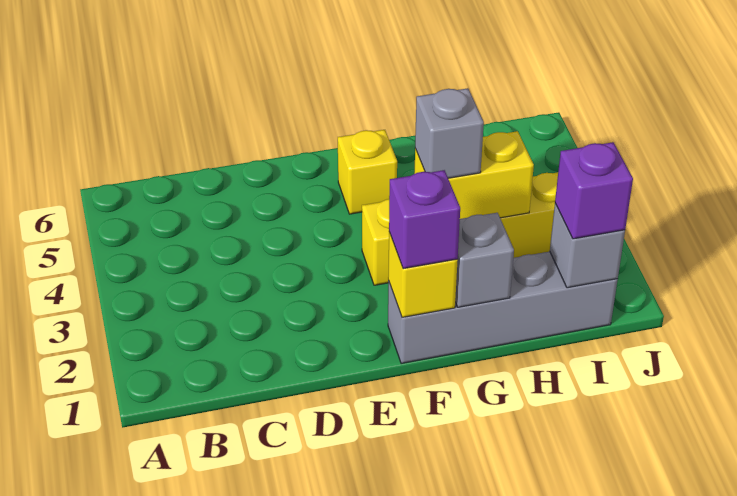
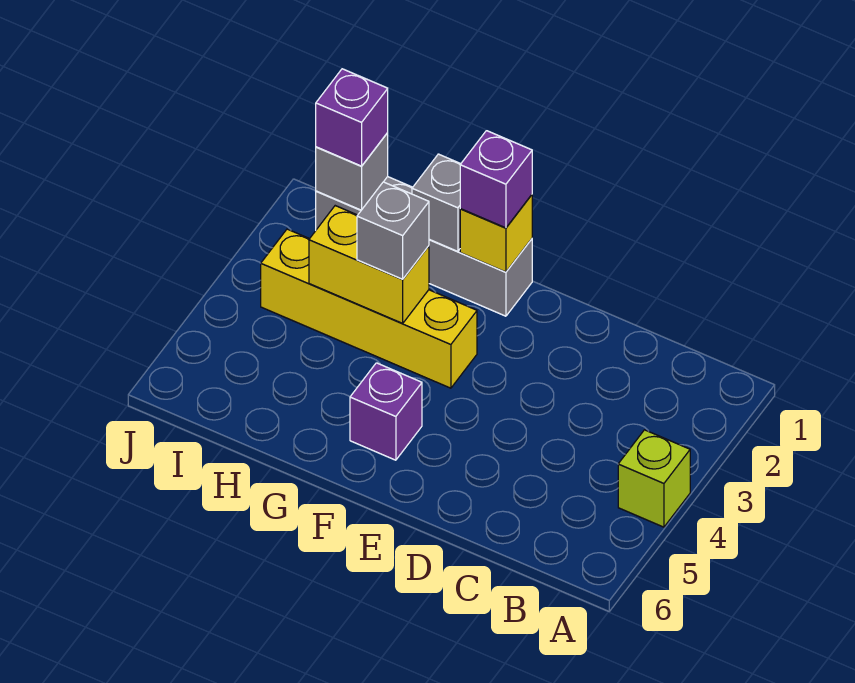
none -> lime brick A4 level 1
yellow brick F5 level 1 -> purple brick F5 level 1

